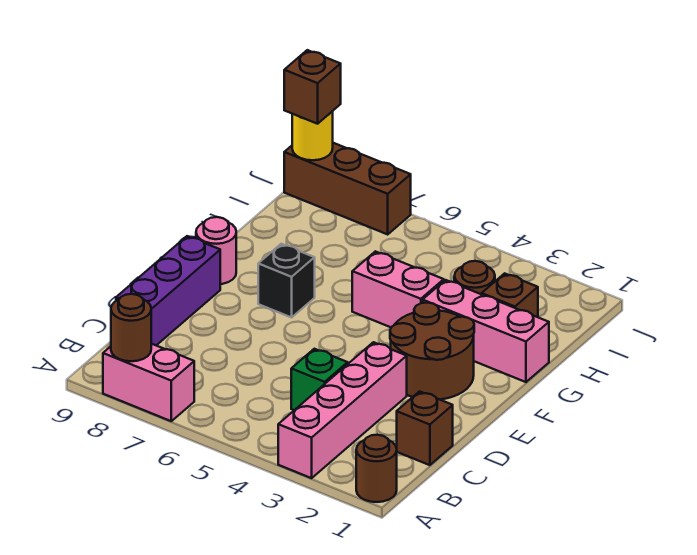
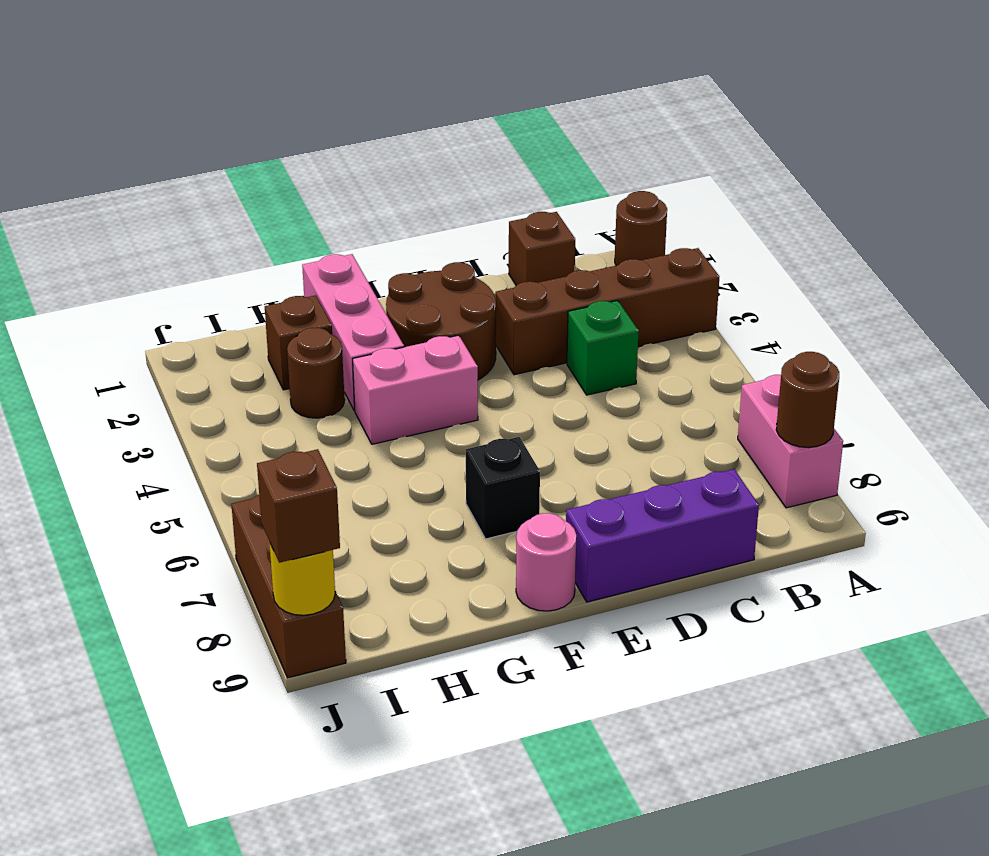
pink brick A3:D3 level 1 -> brown brick A3:D3 level 1
pink brick G4:G5 level 1 -> pink brick F4:G4 level 1

